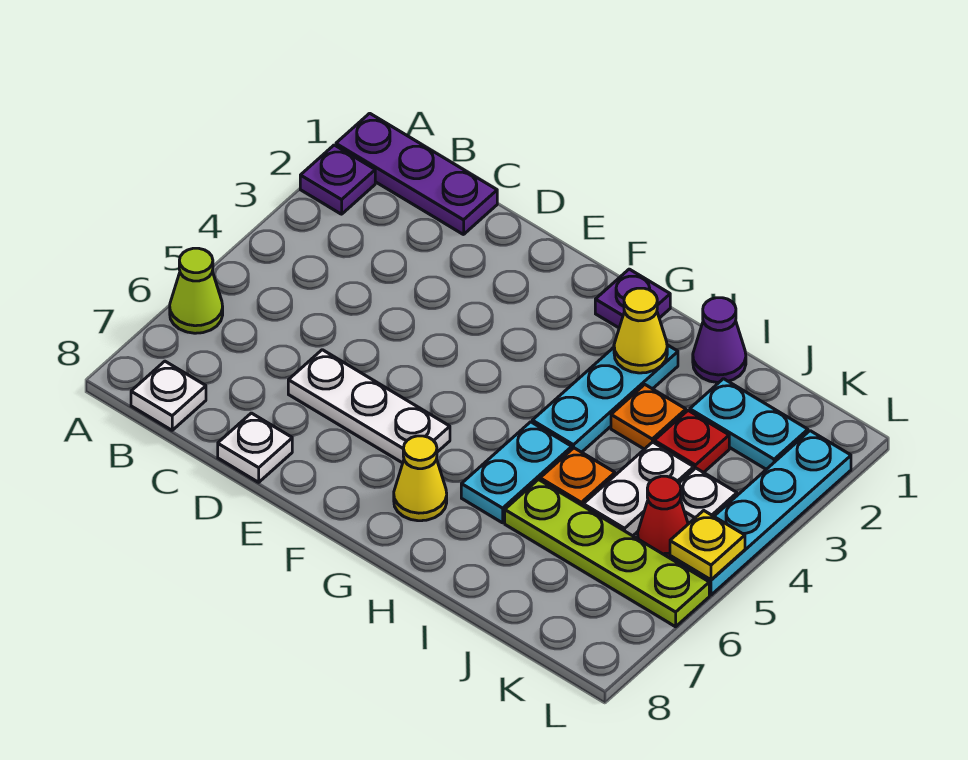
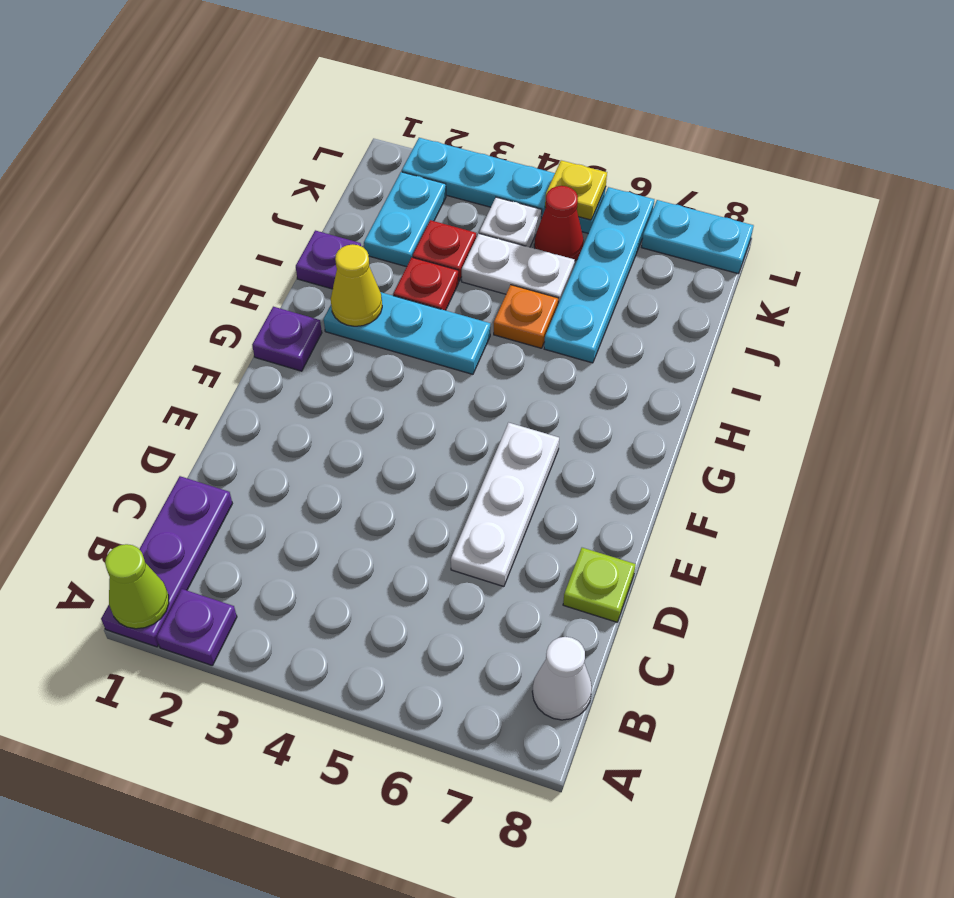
lime cone A6 level 1 -> lime cone A1 level 2
white plate B8 level 1 -> white cone B8 level 1
white plate D8 level 1 -> lime plate D8 level 1
yellow cone G7 level 1 -> none
cyan plate H5:H6 level 1 -> cyan plate L7:L8 level 1
purple cone I1 level 1 -> purple plate I1 level 1
orange plate I3 level 1 -> red plate I3 level 1
lime plate I6:L6 level 1 -> cyan plate I6:L6 level 1

